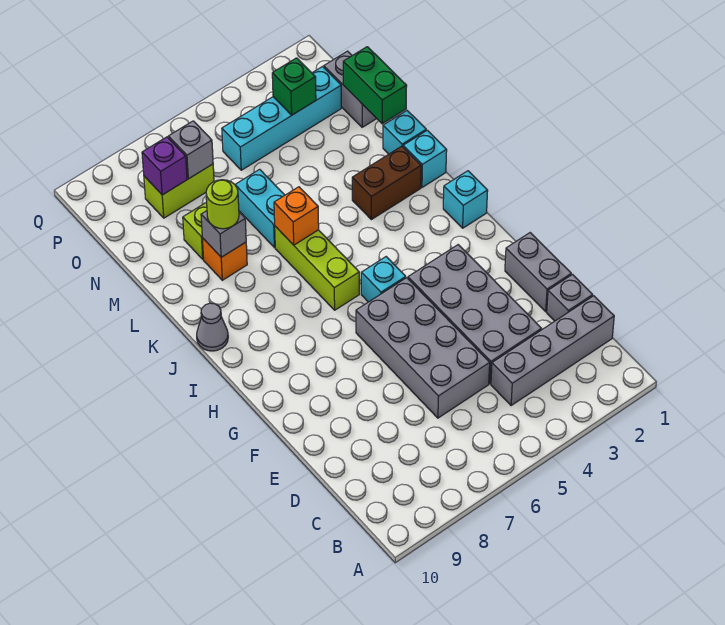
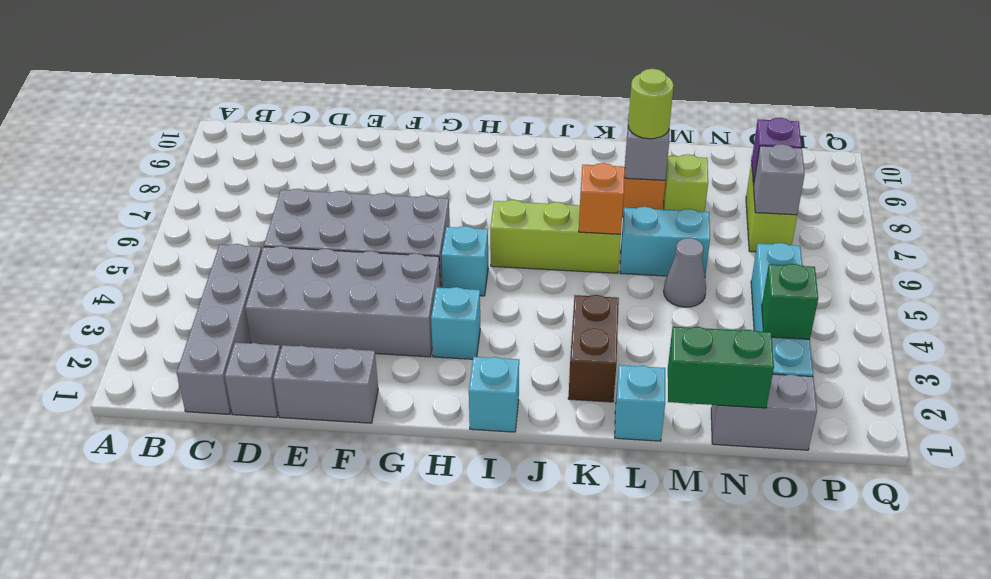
grey cone J10 level 1 -> grey cone M5 level 1
cyan brick K1 level 1 -> cyan brick H3 level 1

